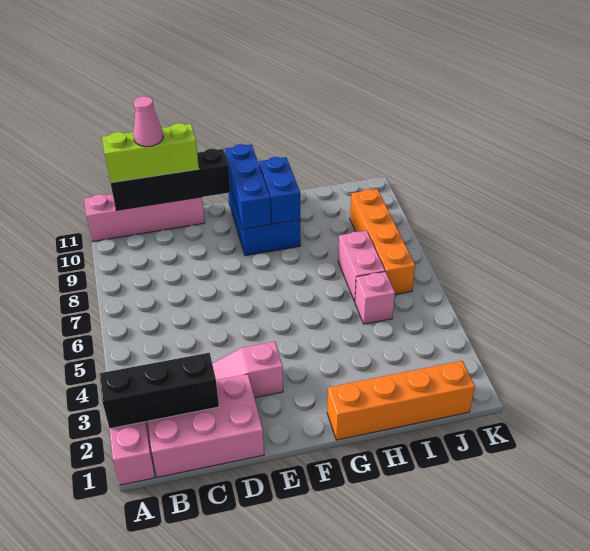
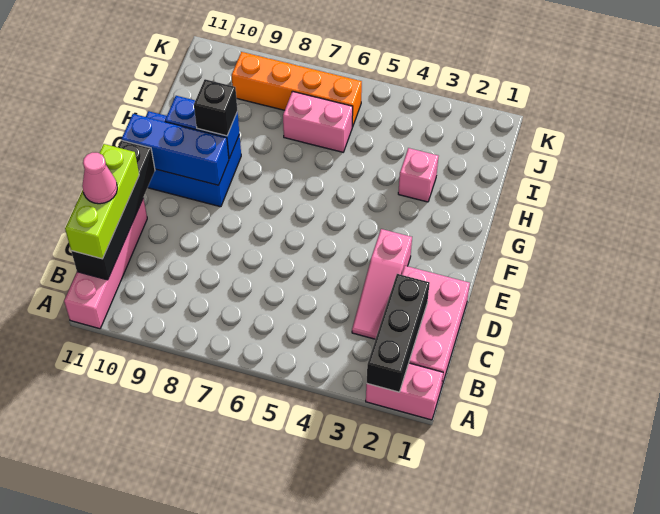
orange brick G1:J1 level 1 -> none
none -> black brick G9 level 3
pink brick I5 level 1 -> pink brick H3 level 1

